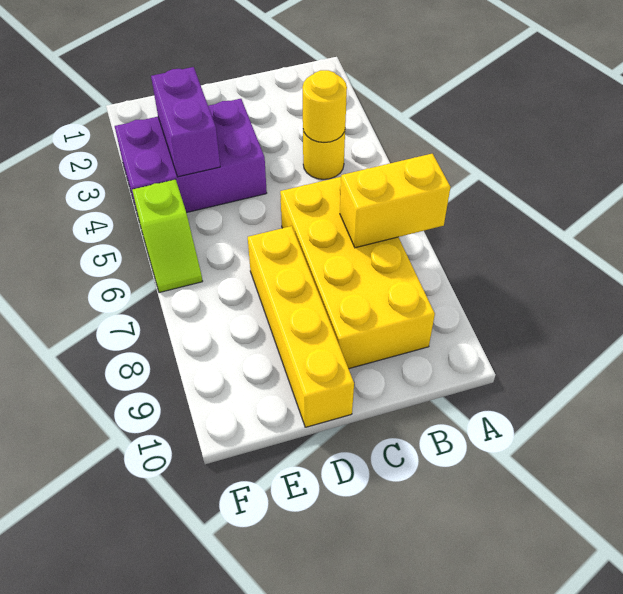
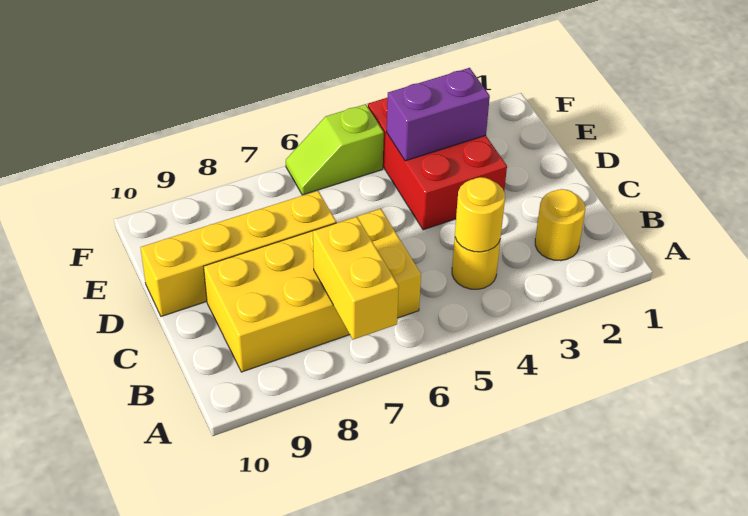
none -> yellow round brick B2 level 1
purple brick D3:F4 level 1 -> red brick D3:F4 level 1

